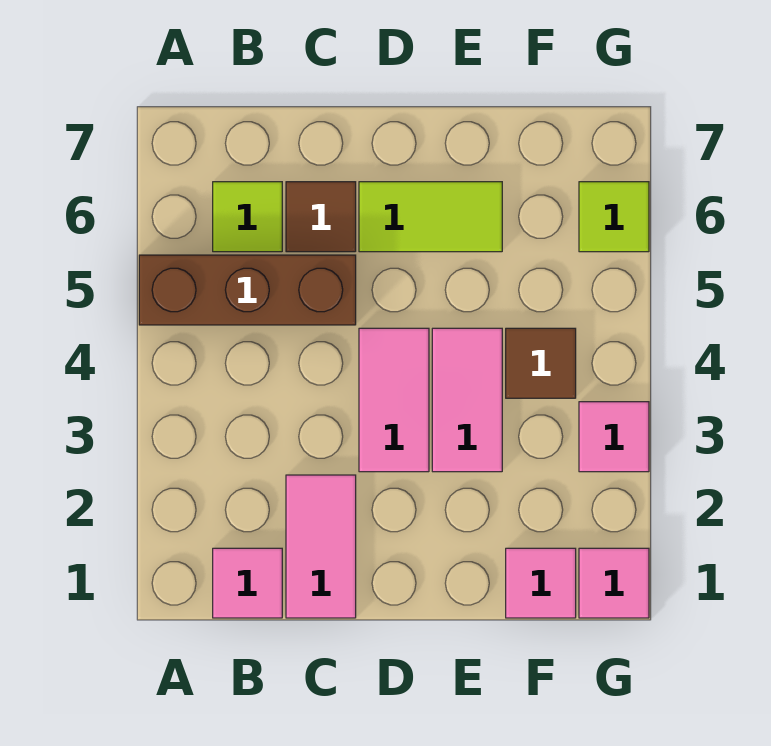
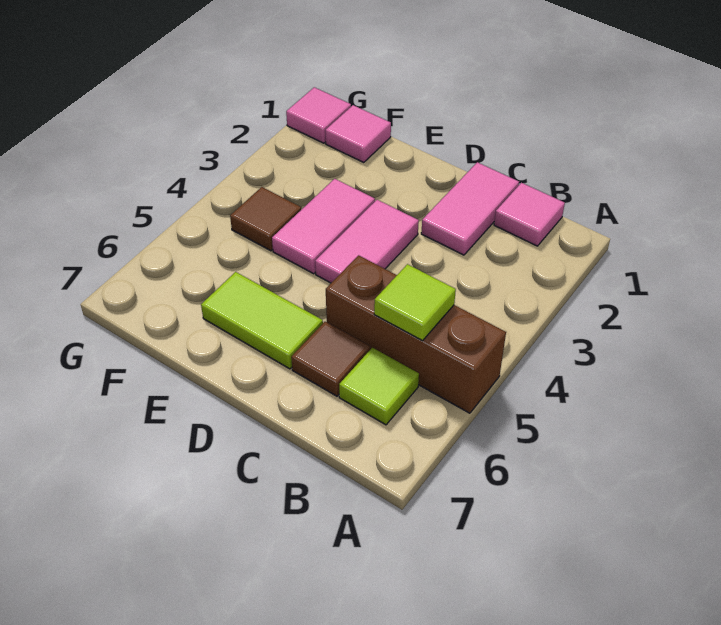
pink tile G3 level 1 -> none
lime tile G6 level 1 -> lime tile B5 level 2

